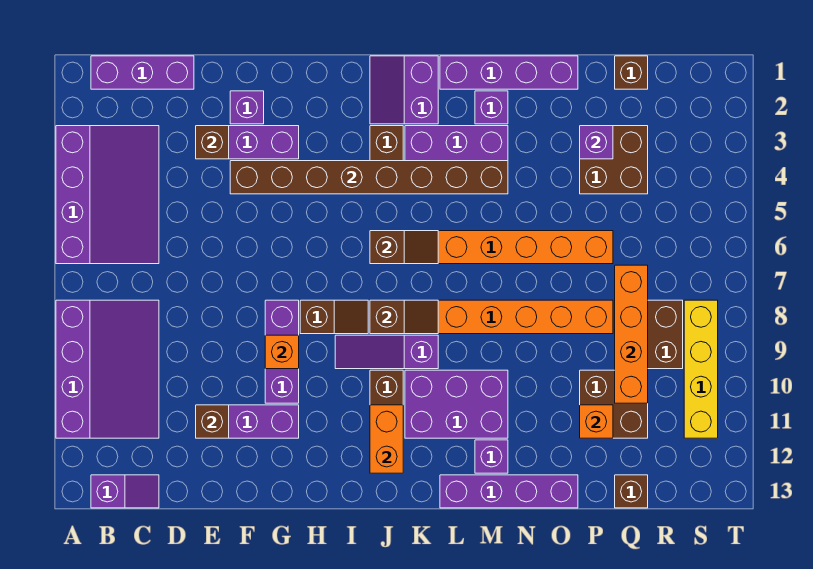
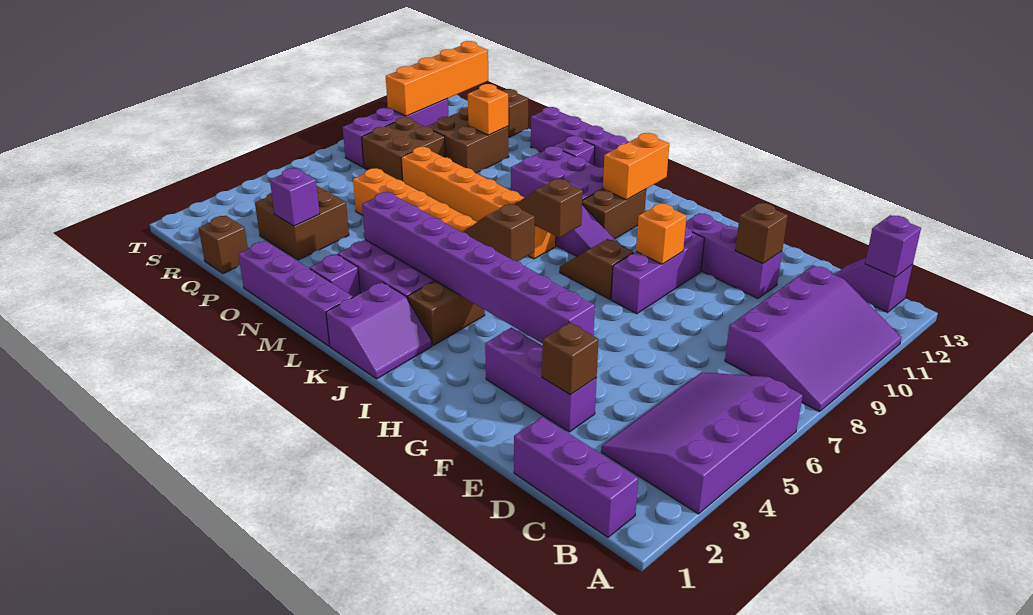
purple slope A8:C11 level 1 top A -> purple slope A8:C11 level 1 top C
purple brick F2 level 1 -> purple brick B13 level 2
brown brick F4:M4 level 2 -> purple brick F4:M4 level 2
orange brick Q7:Q10 level 2 -> orange brick S10:S13 level 2
yellow brick S8:S11 level 1 -> purple brick S8:S11 level 1

